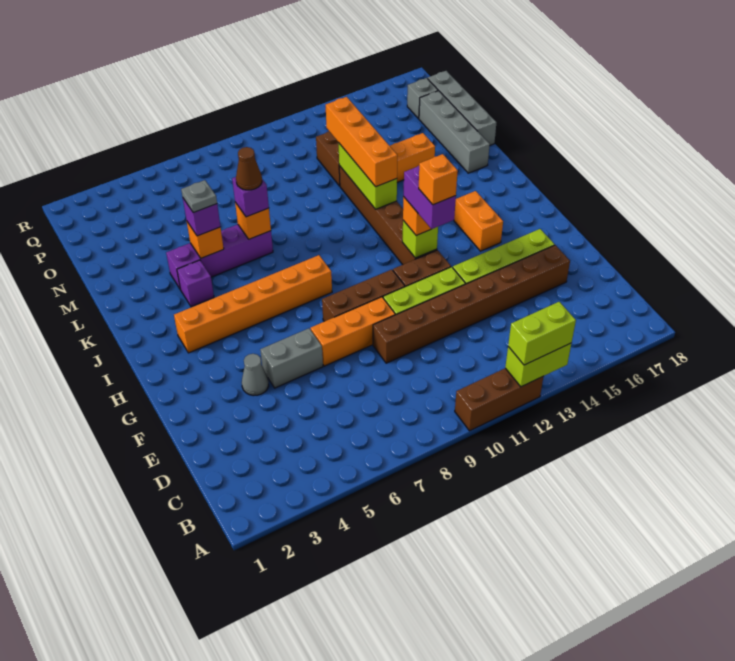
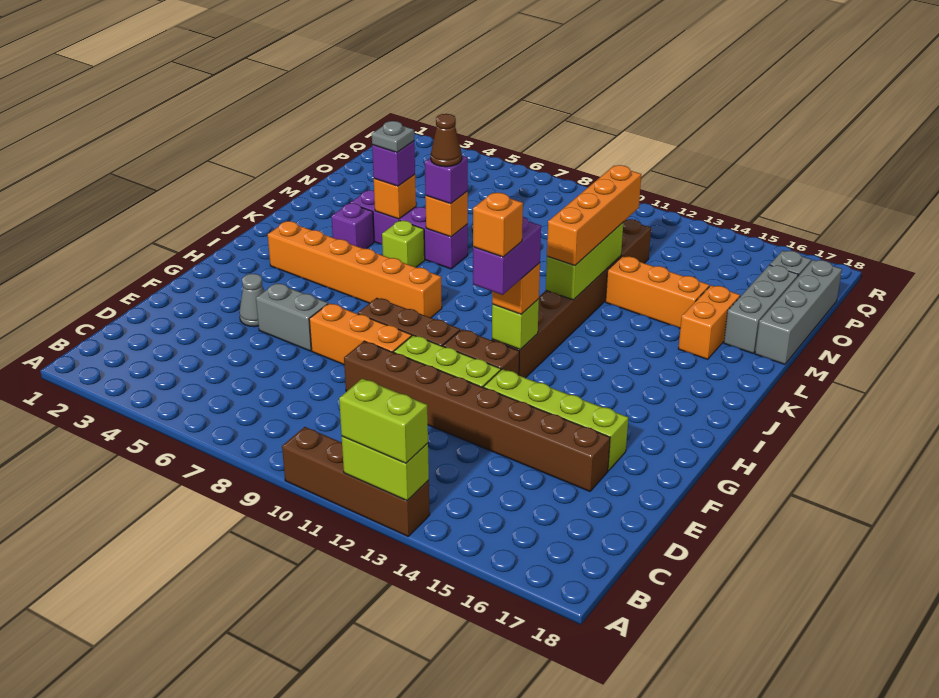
brown brick A10:A12 level 1 -> brown brick A10:A13 level 1
orange brick H15:I15 level 1 -> orange brick L16:M16 level 1
none -> lime brick K6 level 1
grey brick L17:O17 level 1 -> grey brick M17:O17 level 1

